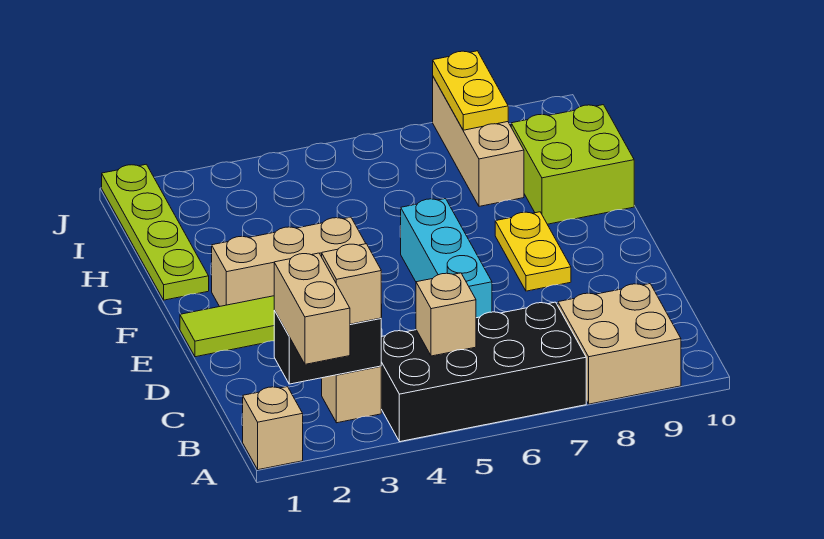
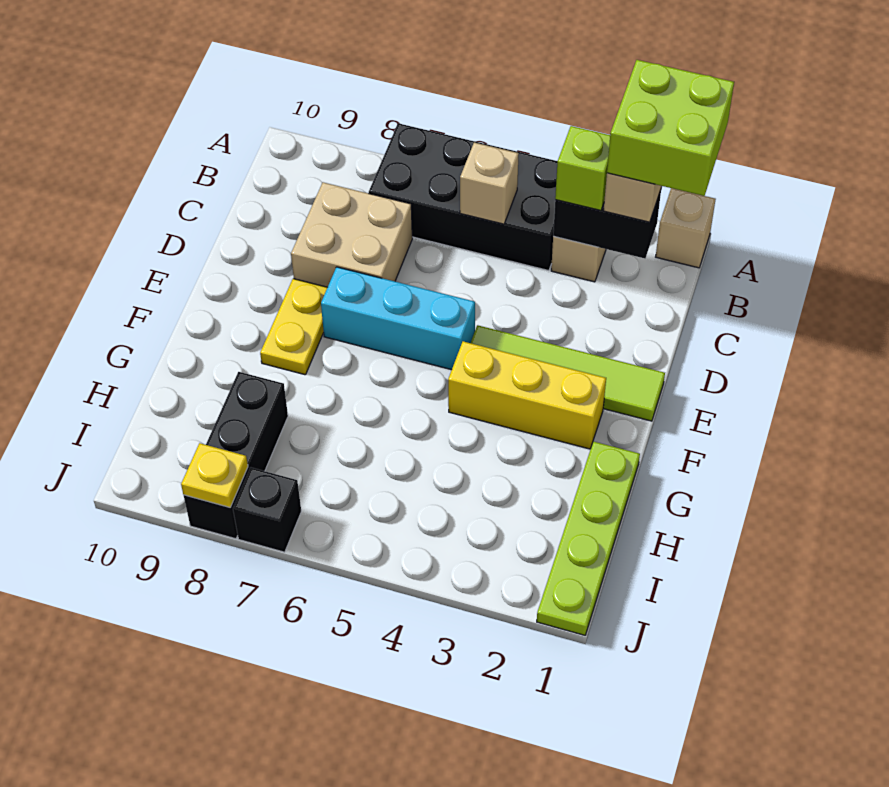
tan brick A8:B9 level 1 -> tan brick C7:D8 level 1
tan brick B3 level 3 -> lime brick B3 level 3
cyan brick D6:F6 level 1 -> cyan brick E5:E7 level 1
tan brick F2:F4 level 1 -> yellow brick F2:F4 level 1
lime brick G9:H10 level 1 -> lime brick A1:B2 level 4
tan brick H8:J8 level 1 -> black brick H8:J8 level 1
yellow plate I8:J8 level 2 -> yellow plate J8 level 2
none -> black brick J7 level 1

